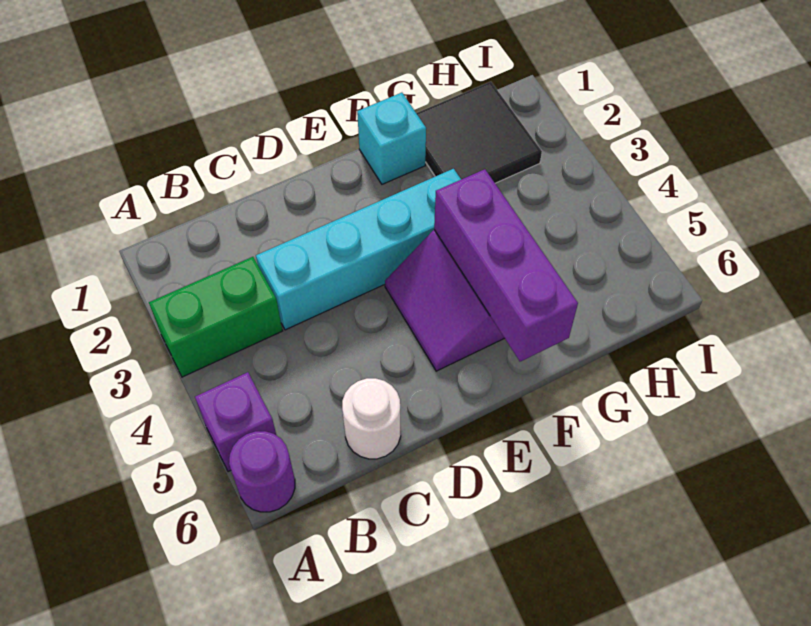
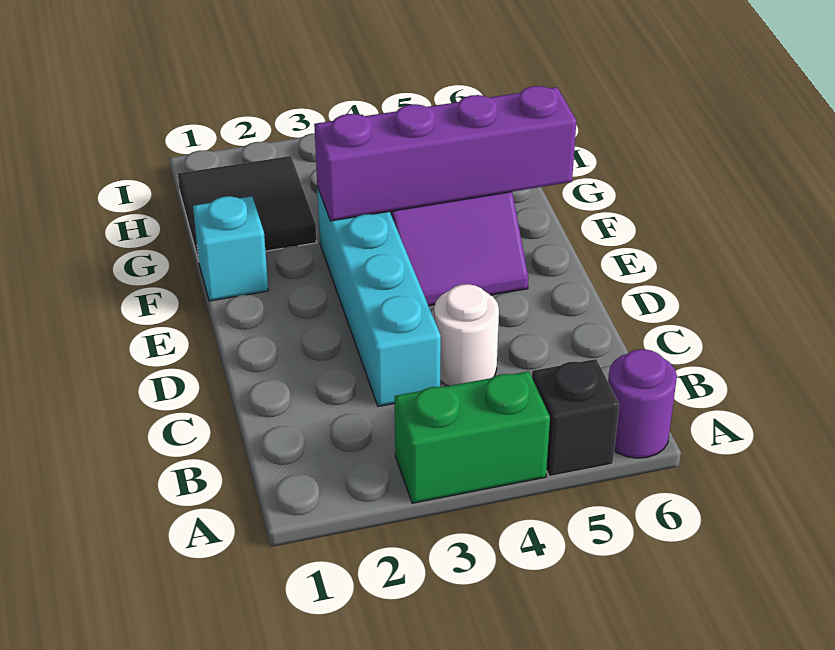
green brick A3:B3 level 1 -> green brick A3:A4 level 1
purple brick A5 level 1 -> black brick A5 level 1
white round brick C6 level 1 -> white round brick C4 level 1
purple brick F4:F6 level 2 -> purple brick F3:F6 level 2

